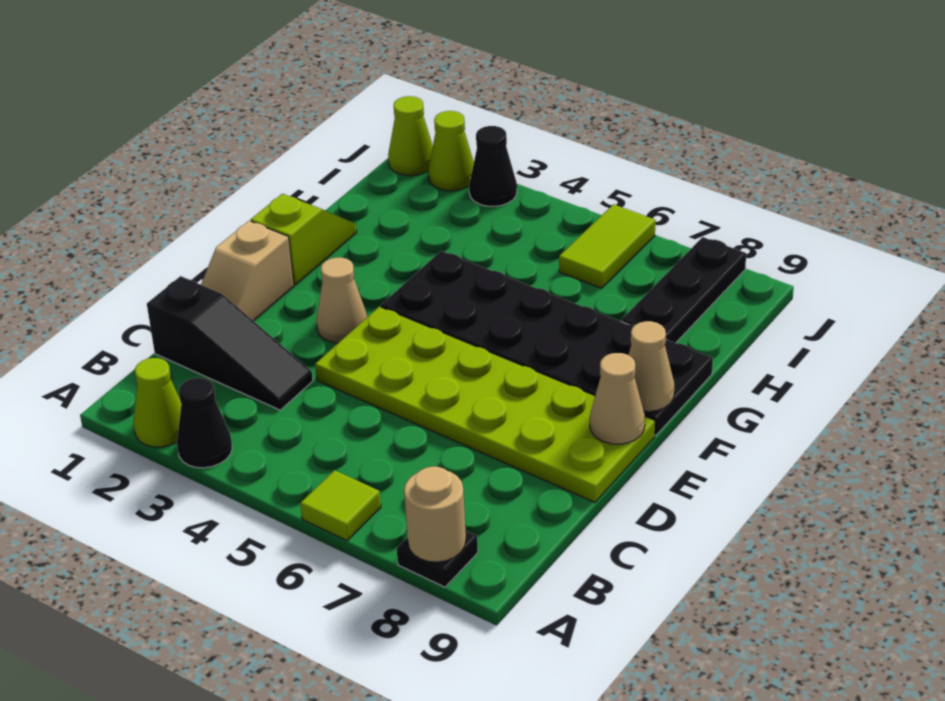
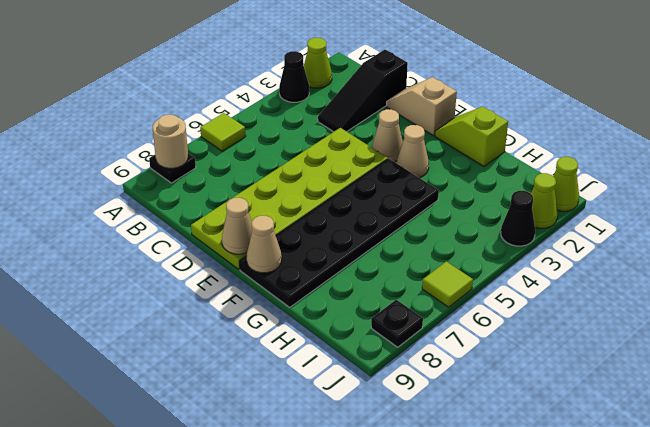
lime slope F1:G1 level 1 top F -> lime slope F1:G1 level 1 top G
none -> tan cone F3 level 1
black plate H8:J8 level 1 -> black plate J8 level 1
lime tile I6:J6 level 1 -> lime tile J6 level 1

